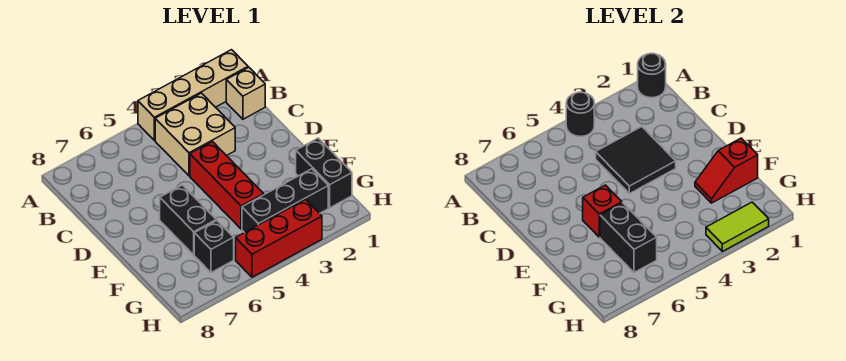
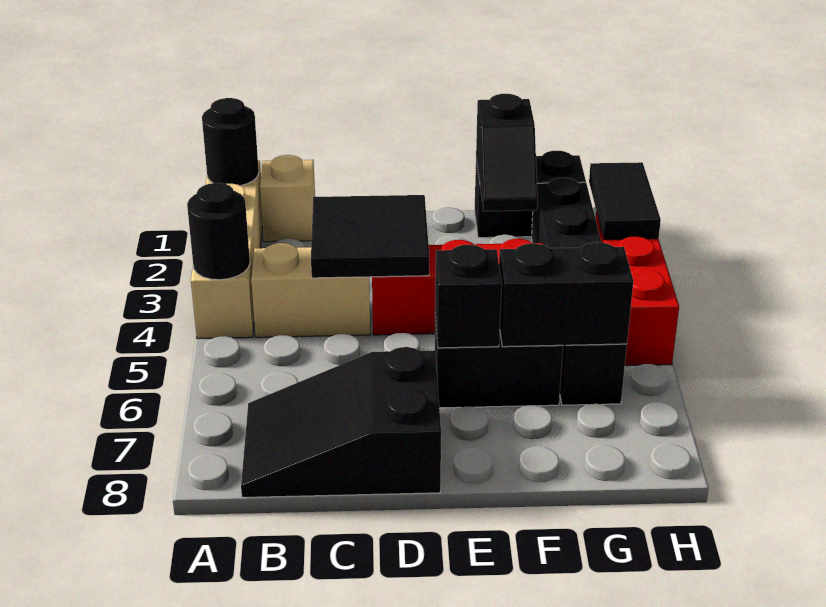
tan brick B3:C4 level 1 -> tan brick B4:C4 level 1
none -> black slope B7:D8 level 1 top D
red brick E6 level 2 -> black brick E6 level 2
red slope F1:F2 level 2 top 1 -> black slope F1:F2 level 2 top 1
lime tile H2:H3 level 2 -> black tile H2:H3 level 2

